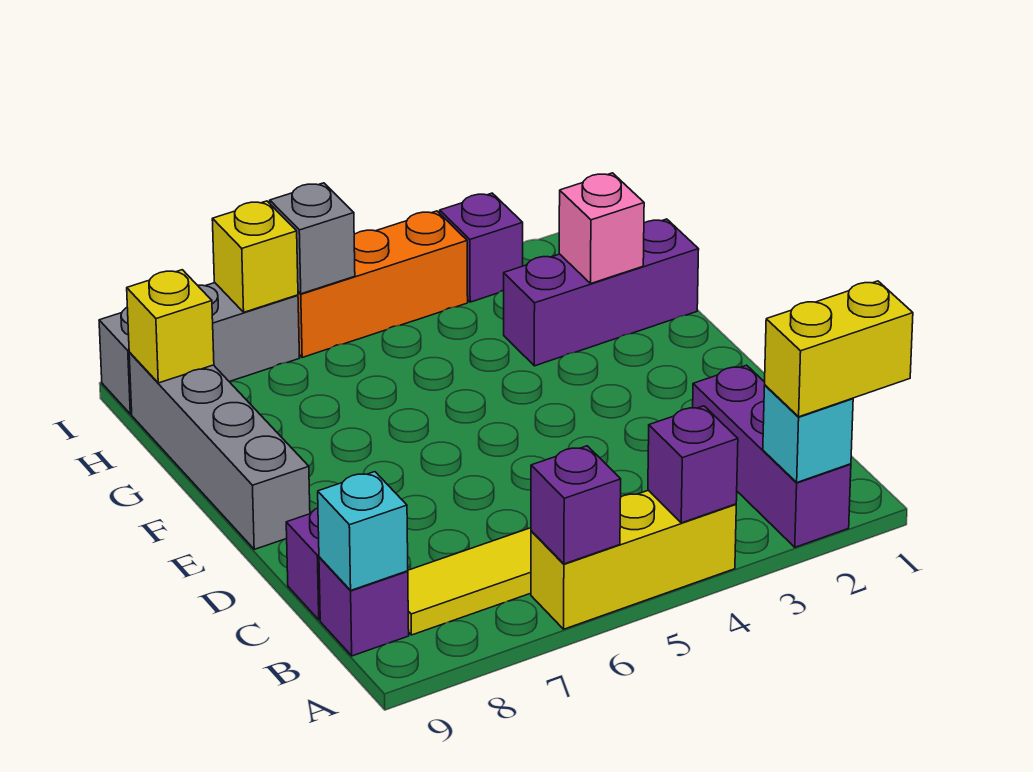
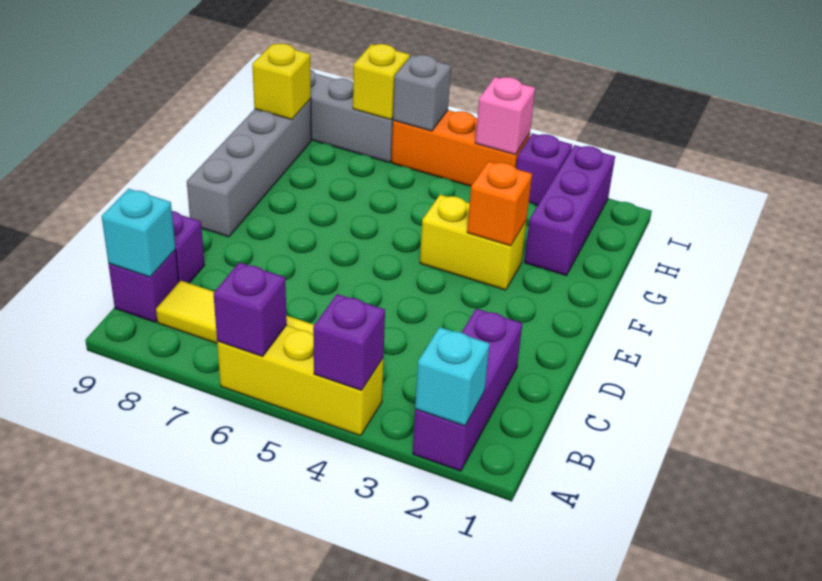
yellow brick A1:A2 level 3 -> yellow brick F3:F4 level 1
none -> orange brick F3 level 2
purple brick G1:G3 level 1 -> purple brick G2:I2 level 1
pink brick G2 level 2 -> pink brick I4 level 2

